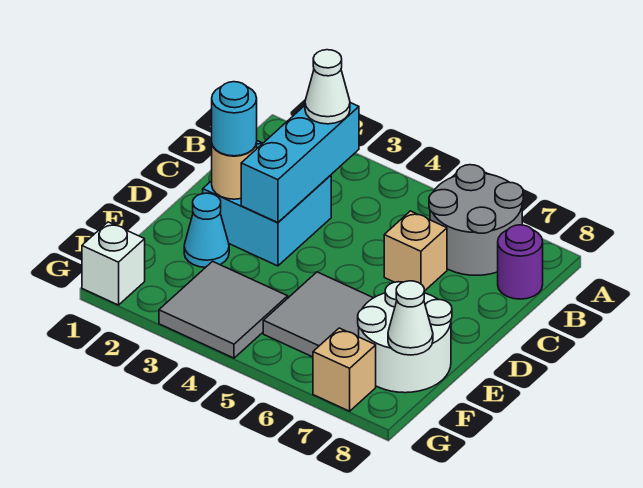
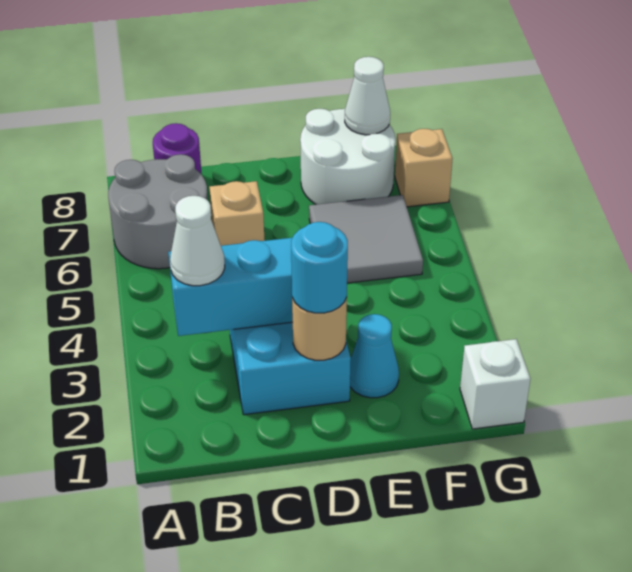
grey tile F3:G4 level 1 -> none

